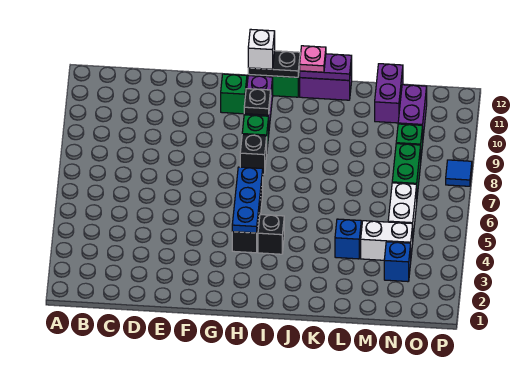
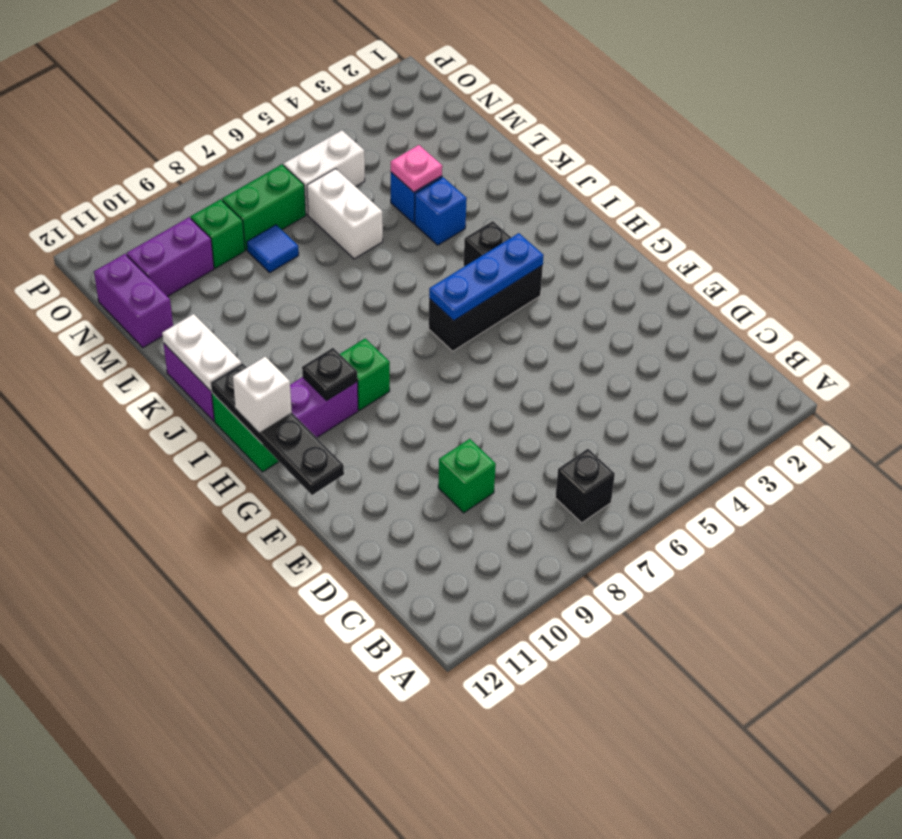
green brick G11 level 1 -> green brick D9 level 1
black brick H8 level 1 -> black brick B7 level 1
black plate H12:I12 level 2 -> black plate F12:I12 level 2
purple plate J12:K12 level 2 -> white plate J12:K12 level 2
pink plate J12 level 3 -> pink plate L4 level 2
white brick M4:N4 level 1 -> white brick L6:M6 level 1
purple brick M11:M12 level 1 -> purple brick M12:N12 level 1
blue brick N3 level 1 -> blue brick K4 level 1
blue tile P8 level 1 -> blue tile M8 level 1

